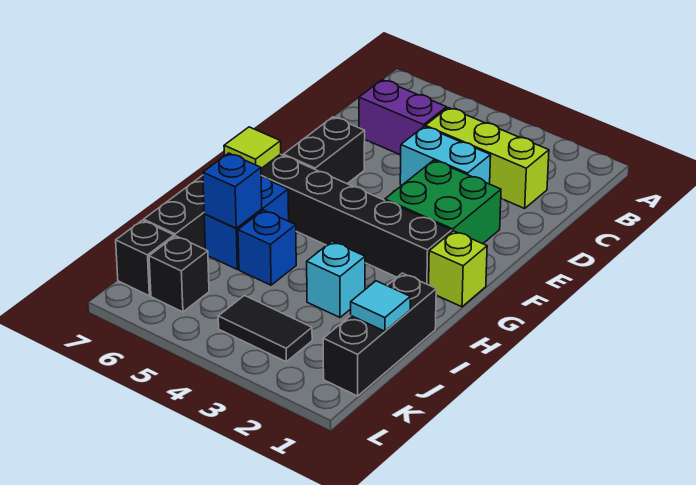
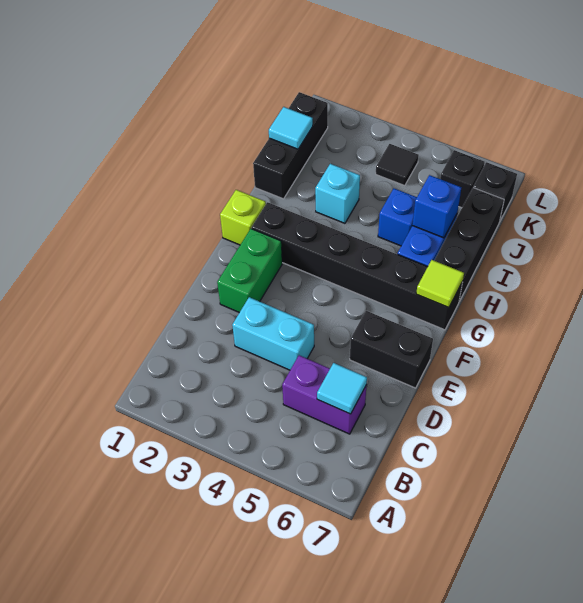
lime brick C2:C4 level 1 -> none
none -> cyan tile C6 level 2
green brick E2:F3 level 1 -> green brick E2:F2 level 1
black brick E6:F6 level 1 -> black brick E6:E7 level 1
black tile K3:K4 level 1 -> black tile K4 level 1

